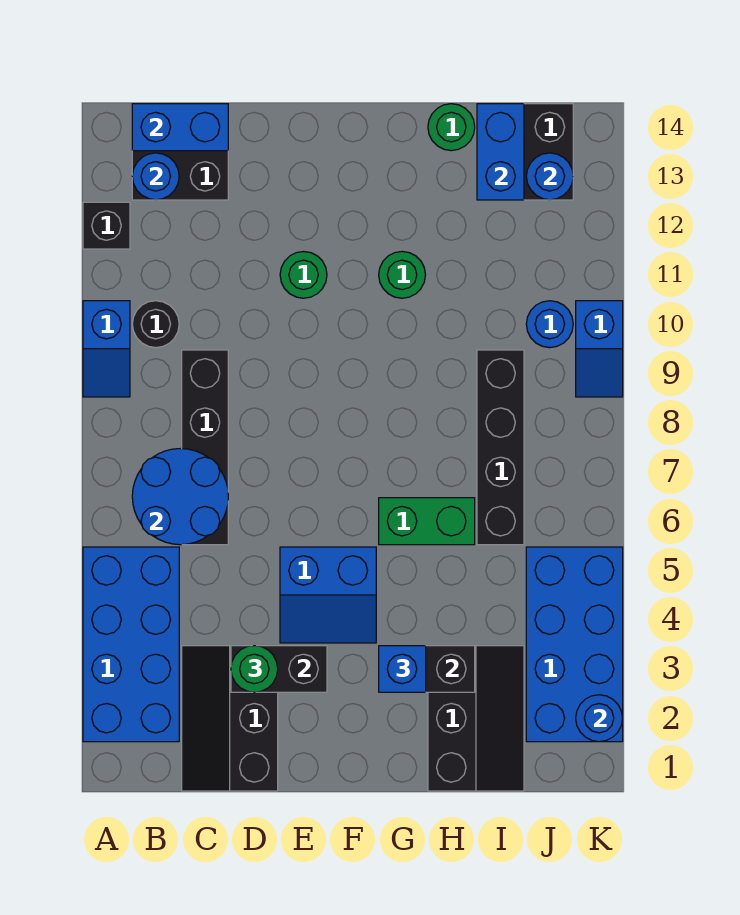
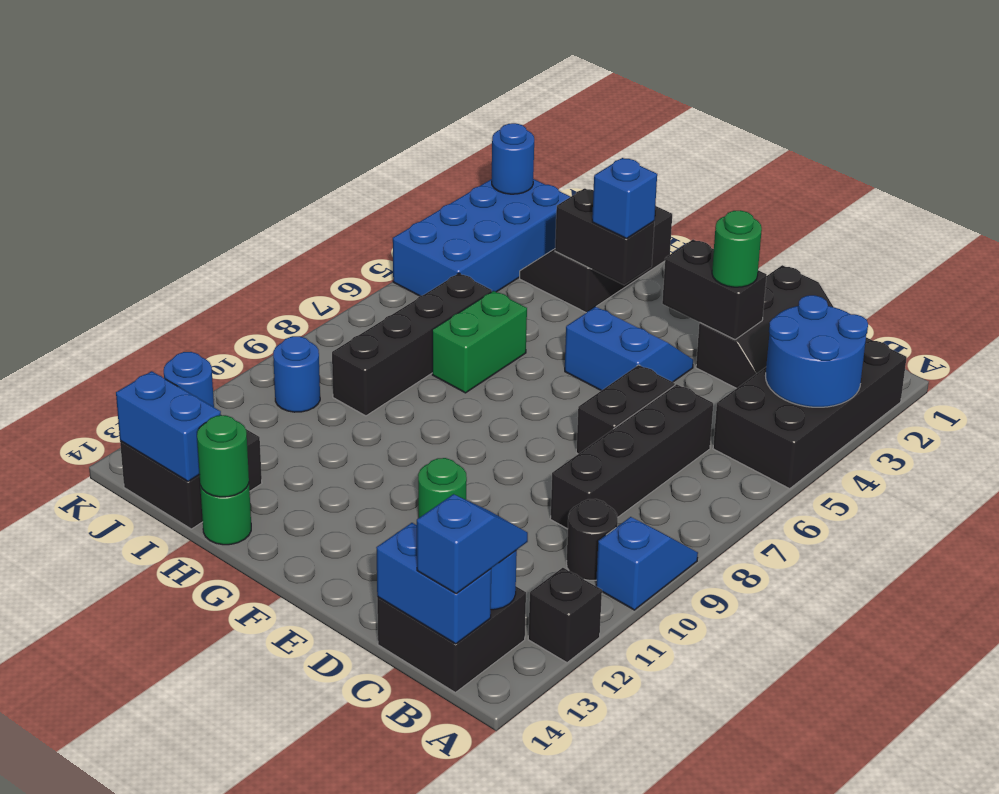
blue brick A2:B5 level 1 -> black brick A2:B5 level 1
blue round brick B6:C7 level 2 -> blue round brick A3:B4 level 2
none -> black brick D6:D7 level 1
green brick G6:H6 level 1 -> green brick H6:H7 level 1
green round brick G11 level 1 -> green round brick H14 level 2
blue brick I13:I14 level 2 -> blue brick I14:J14 level 2
blue slope K9:K10 level 1 top 10 -> blue slope B13:B14 level 3 top 14

